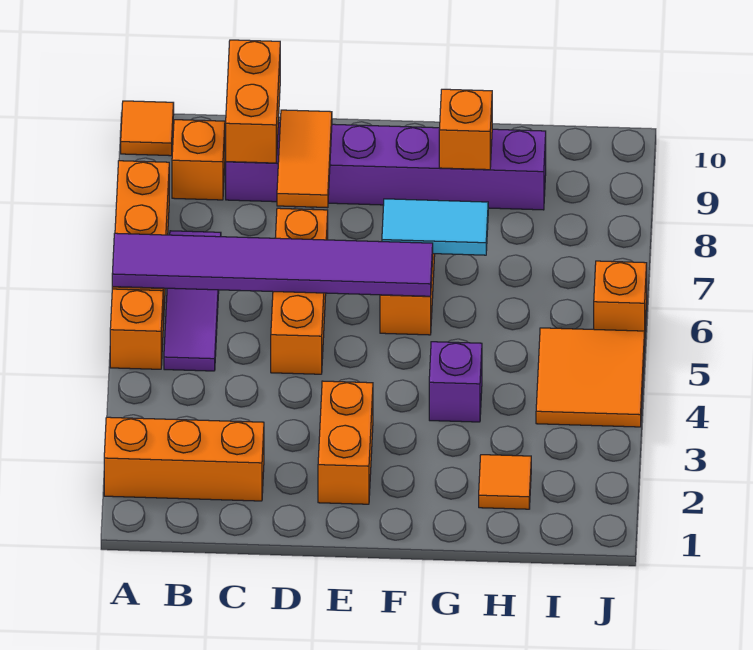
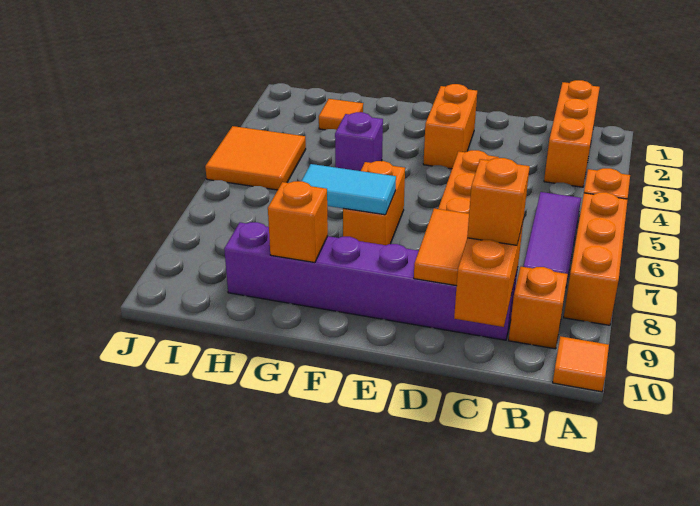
orange brick A2:C2 level 1 -> orange brick B1:B3 level 1
purple tile A6:F6 level 2 -> none
orange brick J6 level 1 -> orange brick C9 level 3

